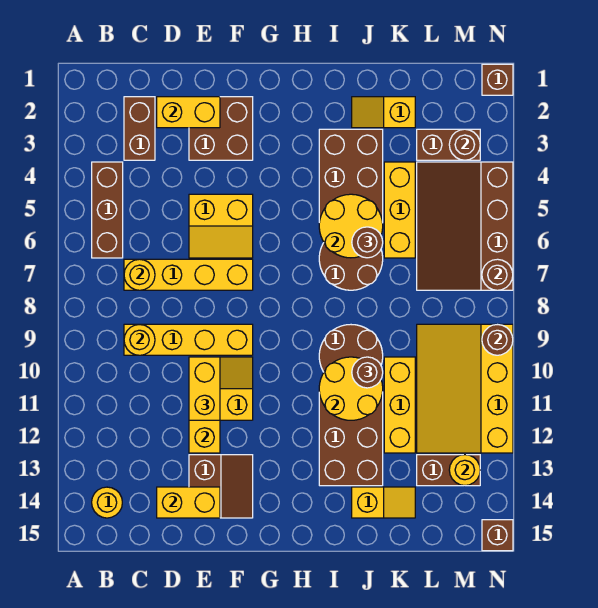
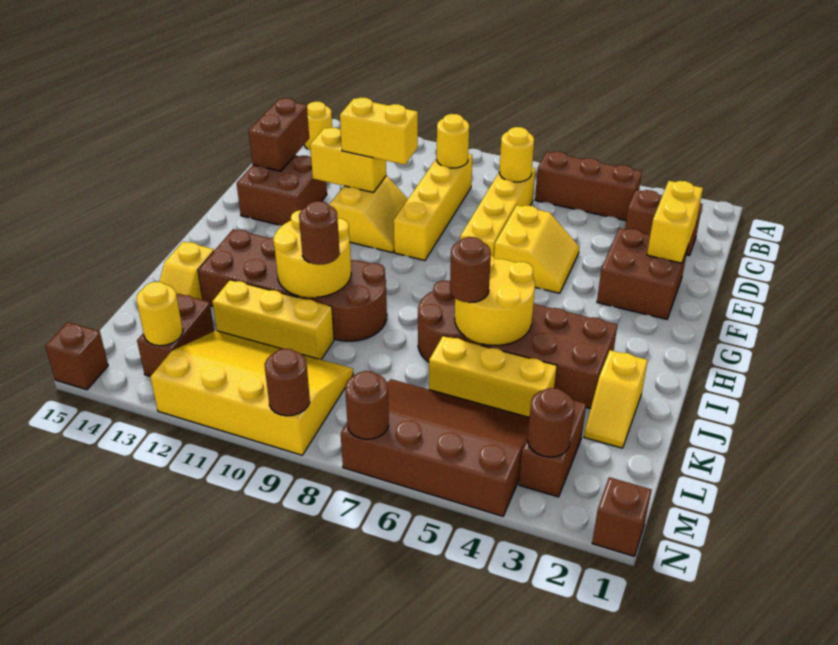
yellow brick D14:E14 level 2 -> brown brick D14:E14 level 2
yellow slope E5:F6 level 1 top 5 -> yellow slope E5:F6 level 1 top 6
brown slope E13:F14 level 1 top E -> brown brick E13:F14 level 1
yellow slope J2:K2 level 1 top K -> yellow slope J2:K2 level 1 top J

